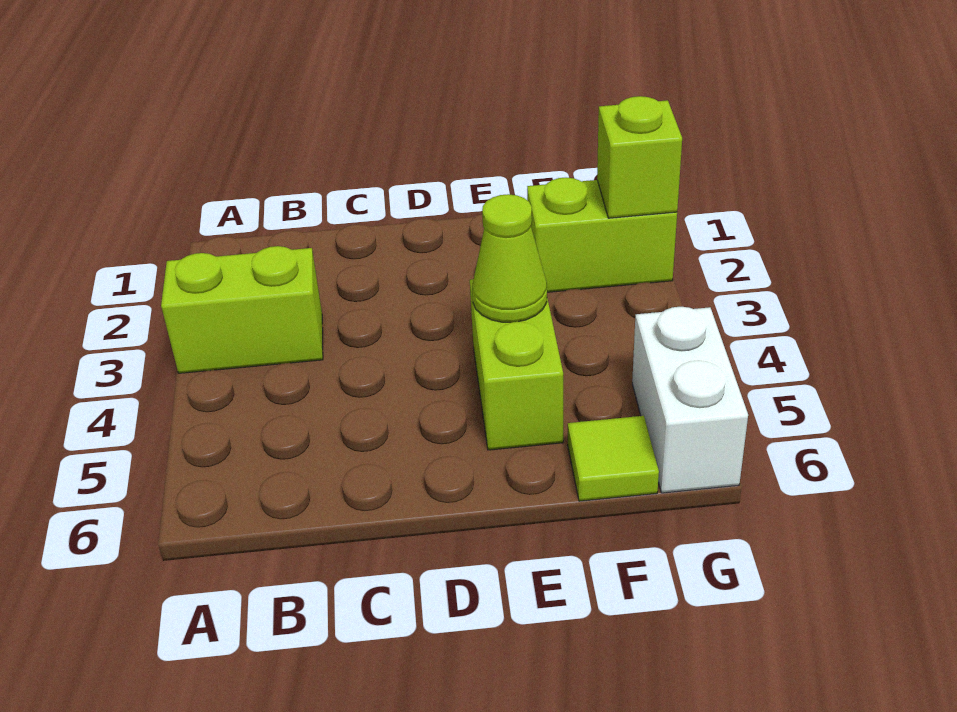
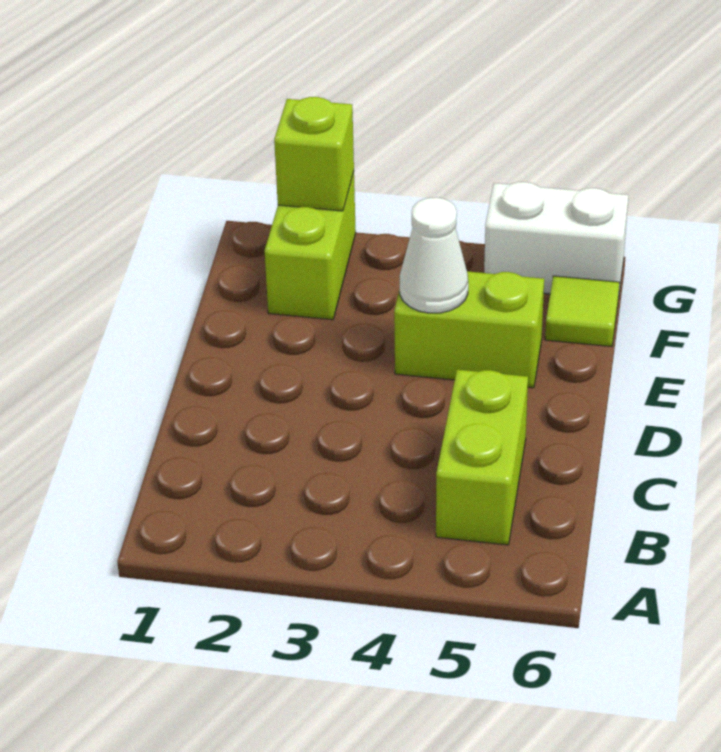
lime brick A3:B3 level 1 -> lime brick B5:C5 level 1
lime cone E4 level 2 -> white cone E4 level 2

